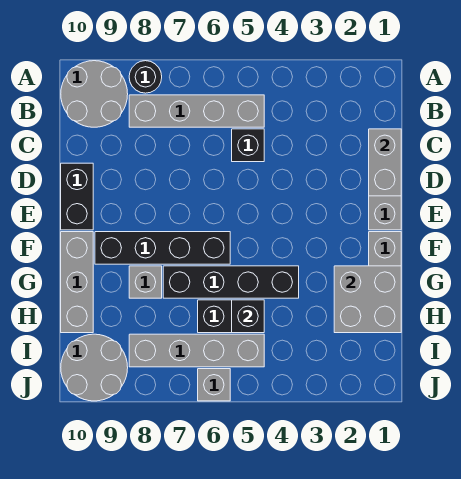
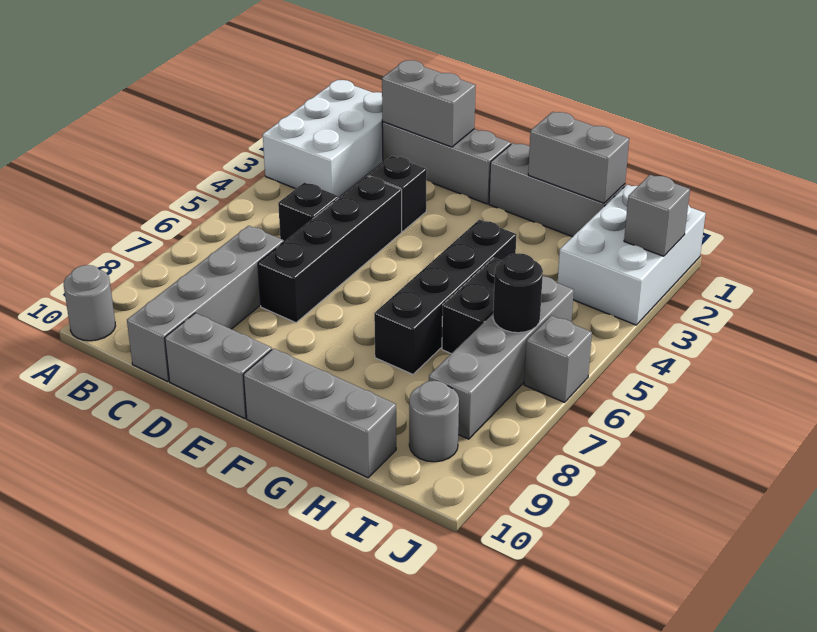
none -> white brick A1:B3 level 1
black round brick A8 level 1 -> black round brick I6 level 2
grey round brick A9:B10 level 1 -> grey round brick A10 level 1
grey brick B5:B8 level 1 -> grey brick C7:C10 level 1
black brick D10:E10 level 1 -> grey brick D10:E10 level 1
black brick F6:F9 level 1 -> black brick D4:D7 level 1
grey brick G1:H2 level 2 -> grey brick G1:H1 level 2
grey brick G8 level 1 -> grey brick J2 level 2
black brick H5 level 2 -> black brick D3 level 1
none -> white brick I1:J3 level 1
grey round brick I9:J10 level 1 -> grey round brick I9 level 1

